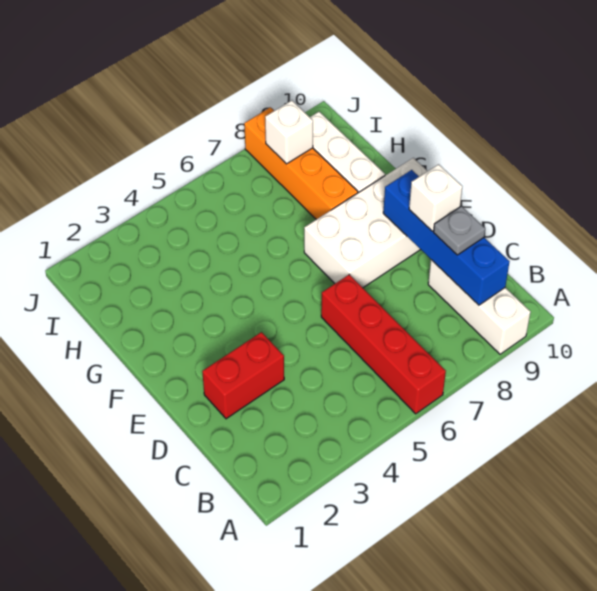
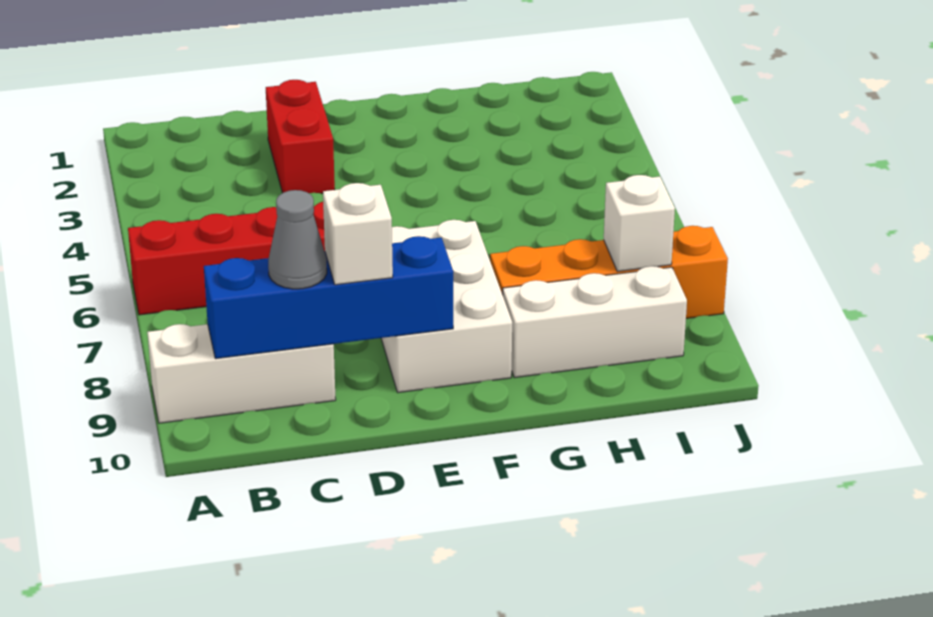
grey plate C9 level 3 -> grey cone C9 level 3
white brick E7:F10 level 1 -> white brick E7:F9 level 1

